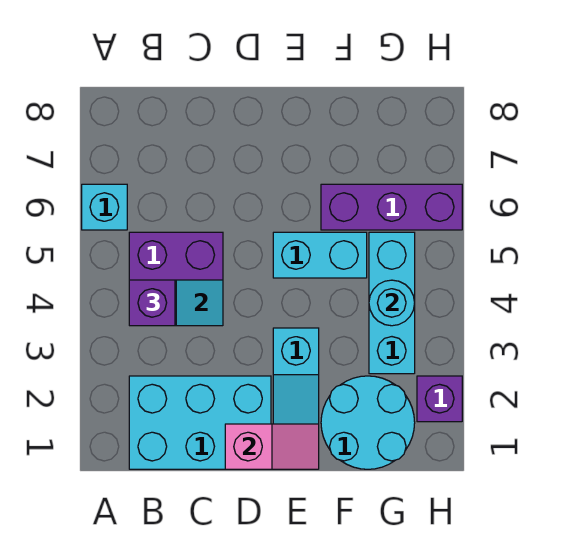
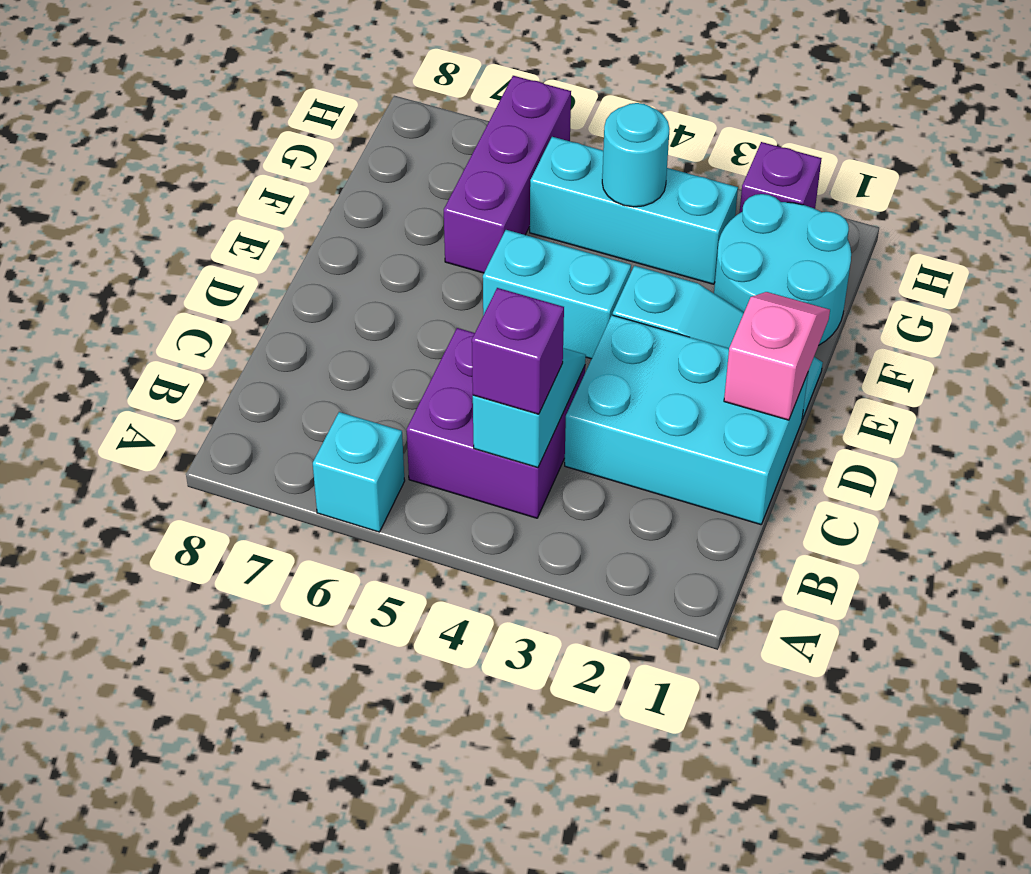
cyan brick B1:D2 level 1 -> cyan brick C1:D3 level 1
cyan brick E5:F5 level 1 -> cyan brick E4:E5 level 1

